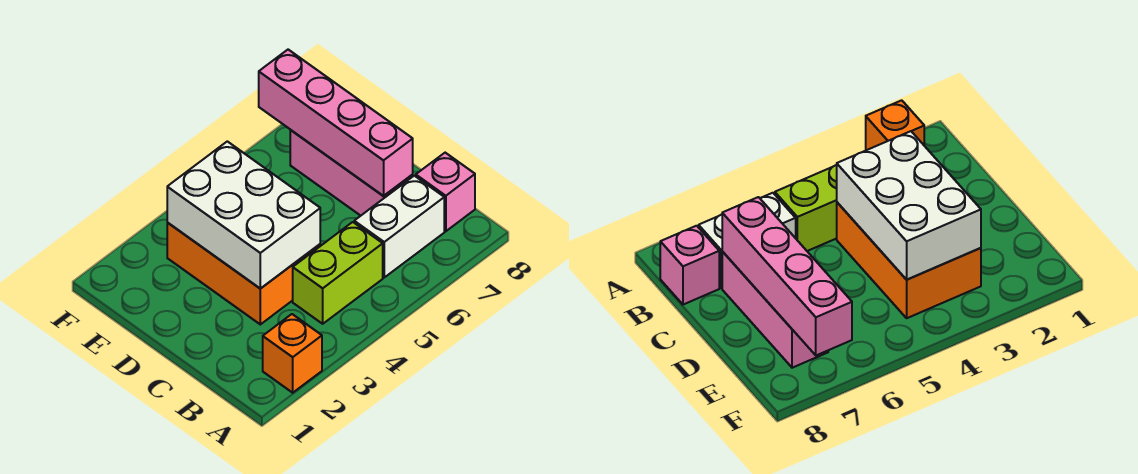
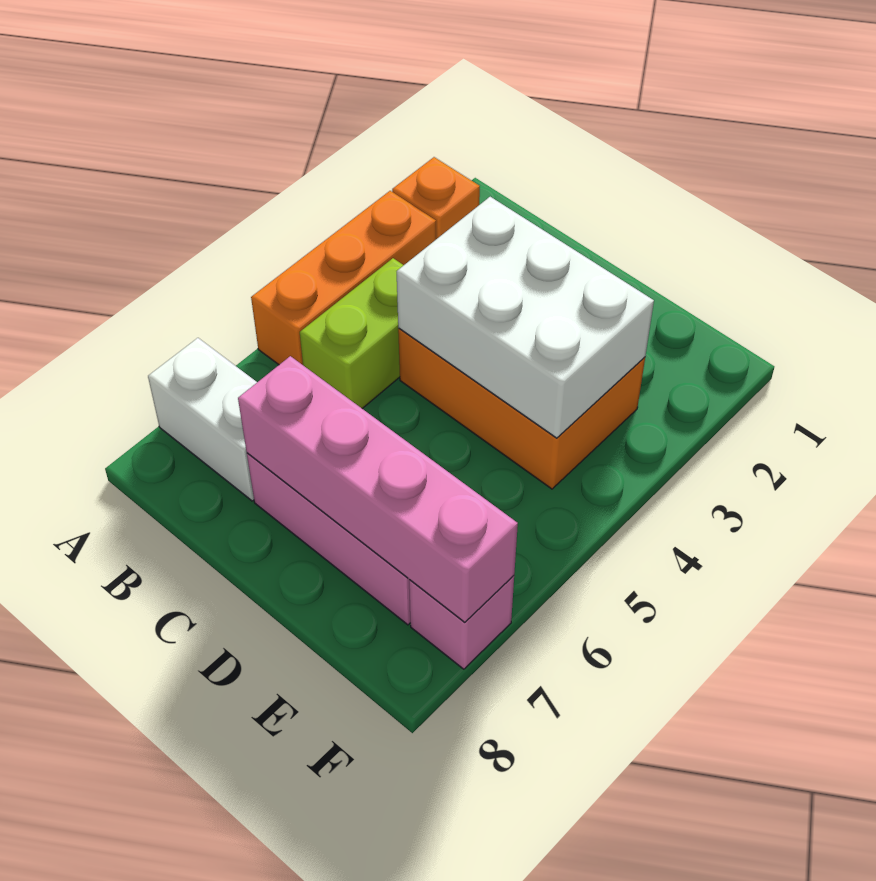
none -> orange brick A3:A5 level 1
white brick B6:B7 level 1 -> white brick A7:B7 level 1
pink brick B8 level 1 -> pink brick F7 level 1

